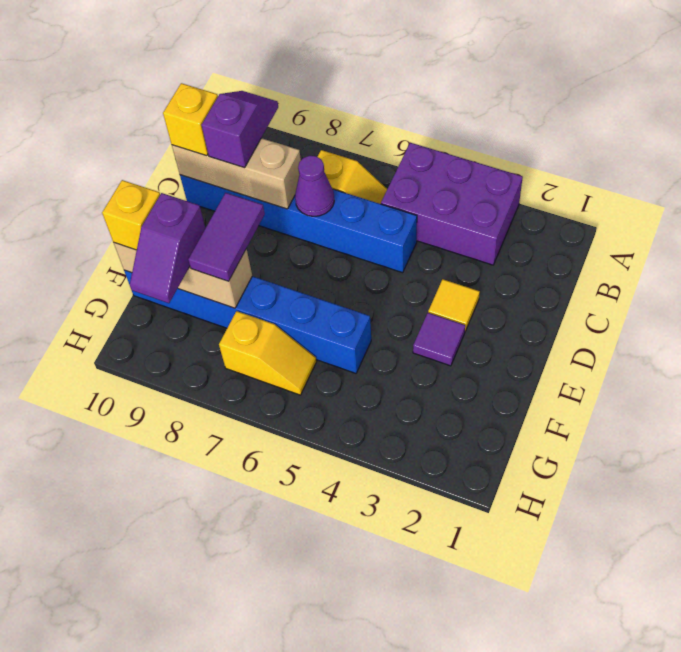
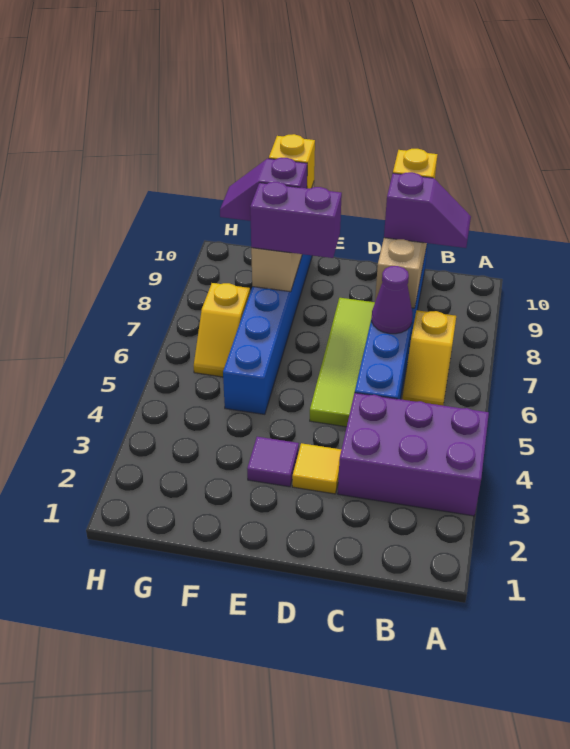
purple brick A3:B5 level 1 -> purple brick A3:C4 level 1
none -> lime tile D5:D8 level 1
purple tile E8:F8 level 3 -> purple brick E8:F8 level 3

